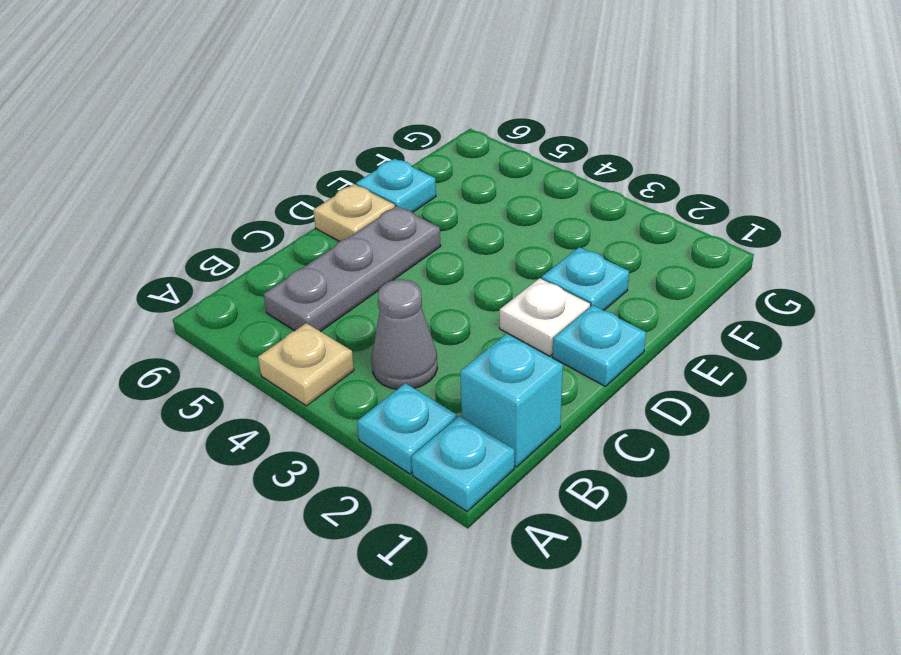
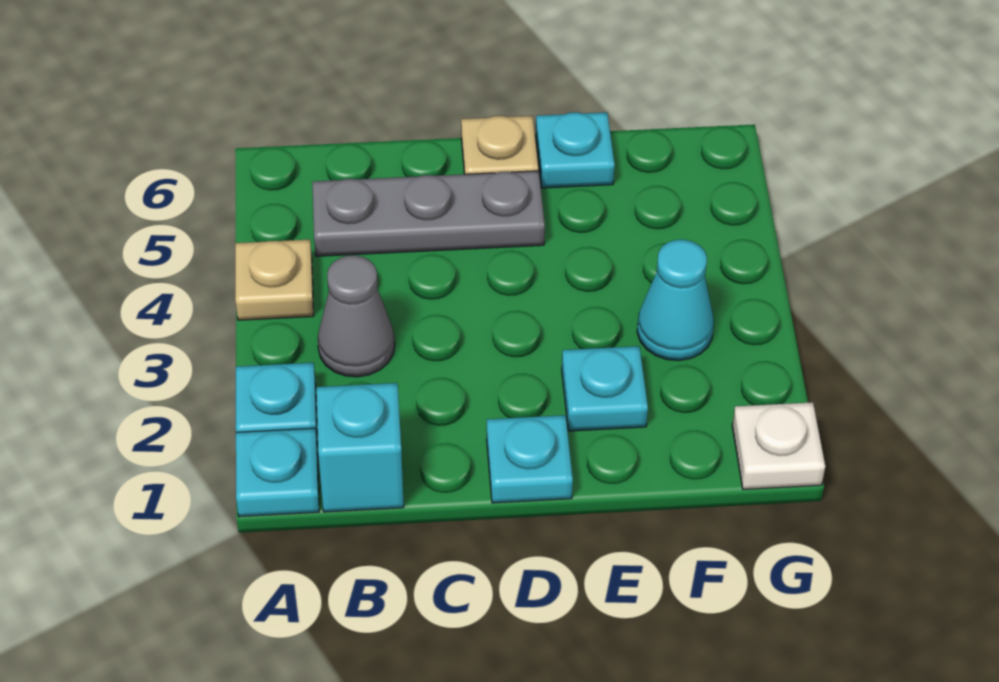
white plate D2 level 1 -> white plate G1 level 1
none -> cyan cone F3 level 1

